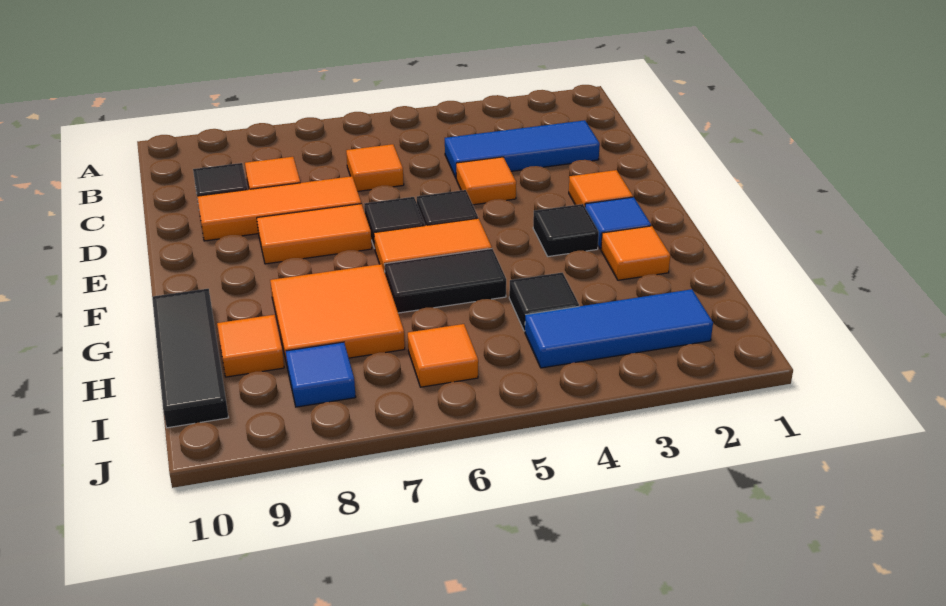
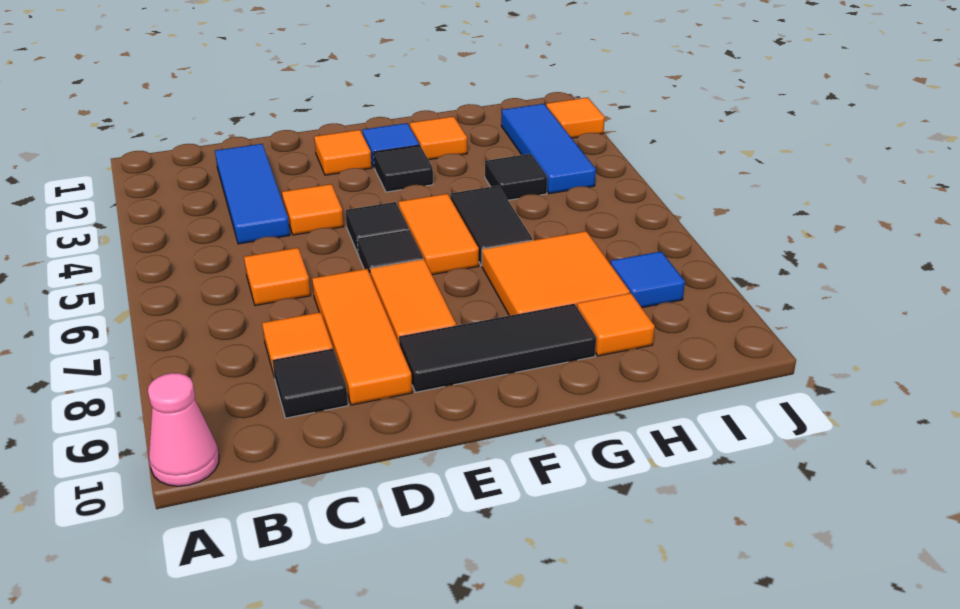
none -> pink cone A10 level 1
black tile G10:I10 level 1 -> black tile E9:G9 level 1
orange tile I6 level 1 -> orange tile J2 level 1

